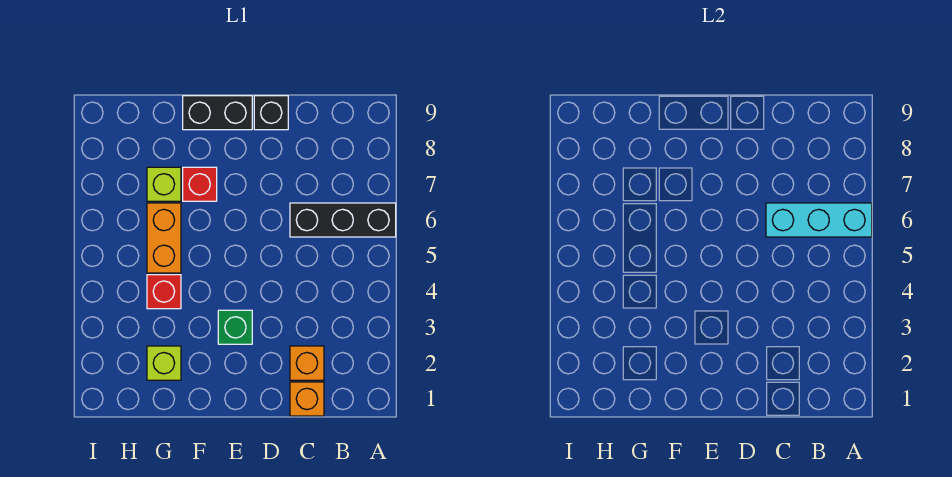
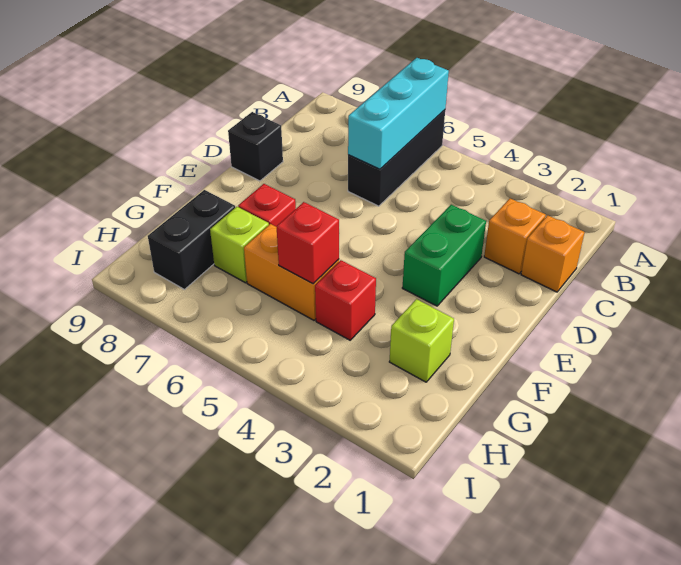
green brick E3 level 1 -> green brick D3:E3 level 1
black brick E9:F9 level 1 -> black brick G8:H8 level 1
none -> red brick G5 level 2

